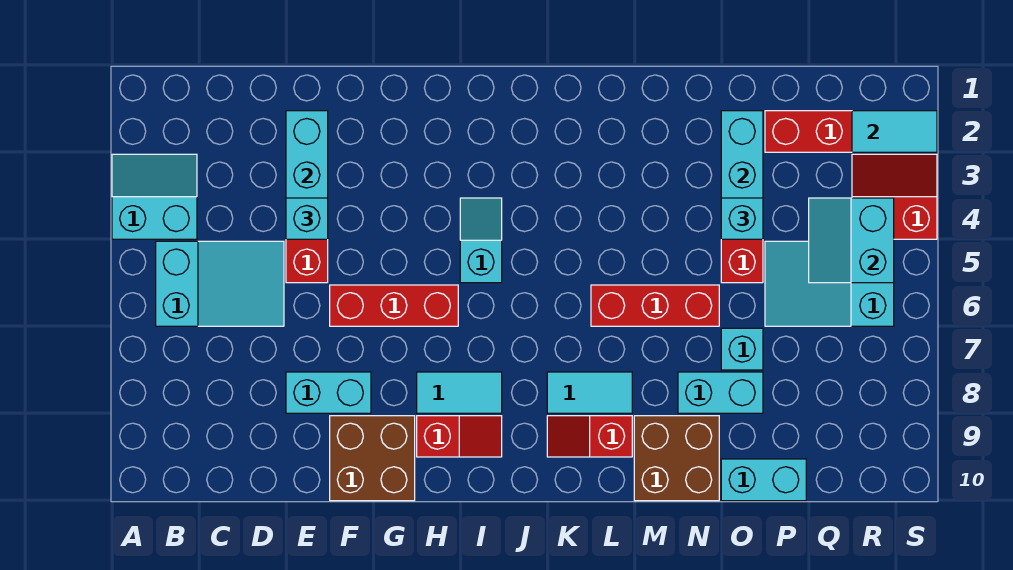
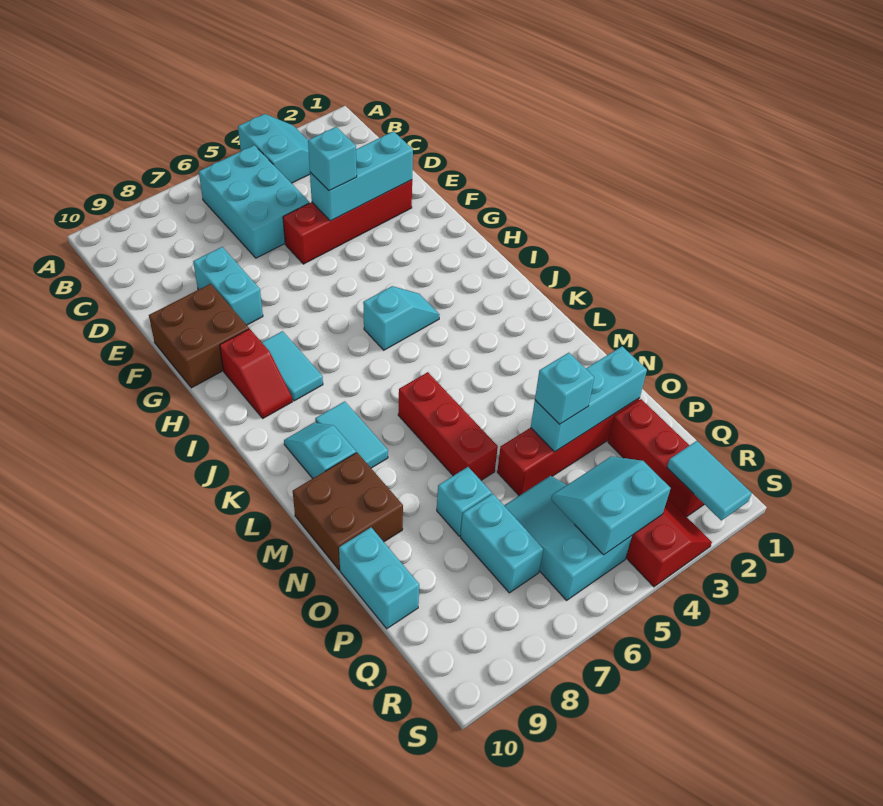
cyan slope B5:D6 level 1 top B -> cyan brick B5:D6 level 1
red brick F6:H6 level 1 -> none
red slope K9:L9 level 1 top L -> cyan slope K9:L9 level 1 top L
cyan brick N8:O8 level 1 -> cyan brick P7:Q7 level 1

